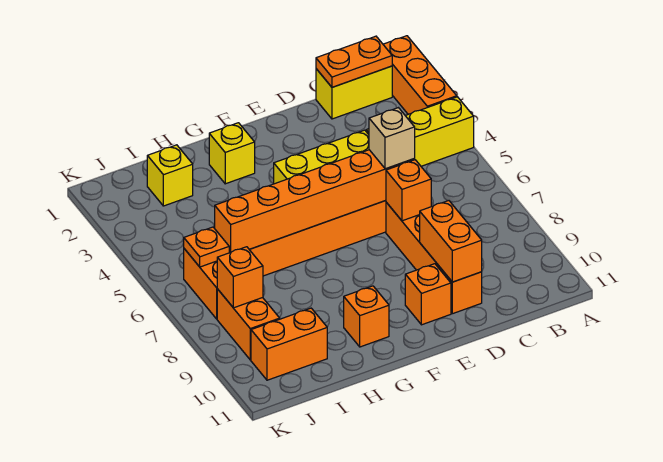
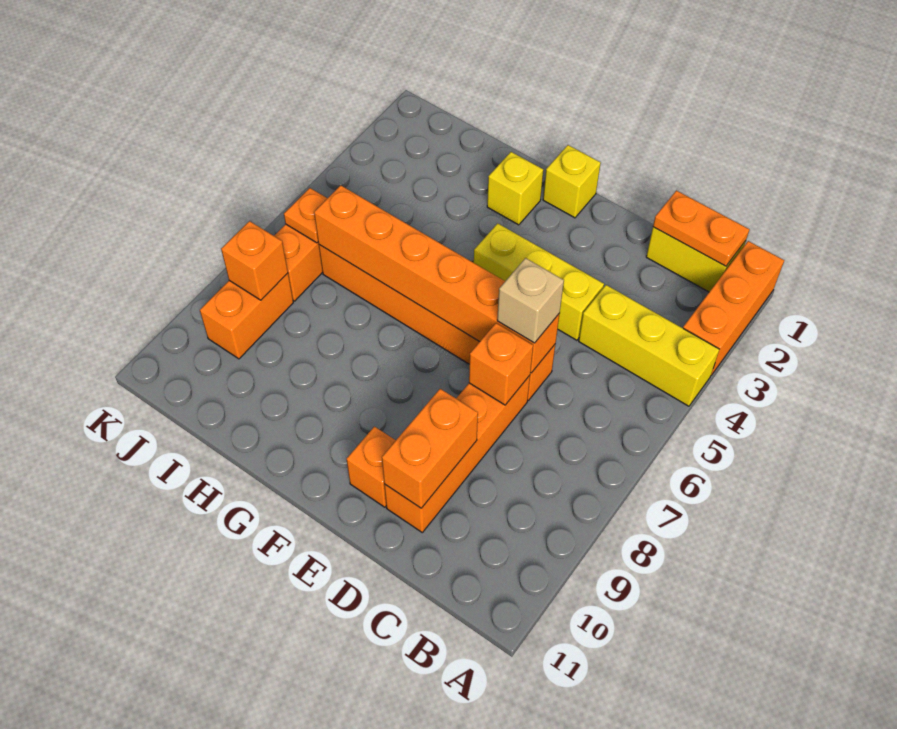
orange brick G10 level 1 -> none
yellow brick I2 level 1 -> yellow brick F1 level 1
orange brick I10:J10 level 1 -> none

